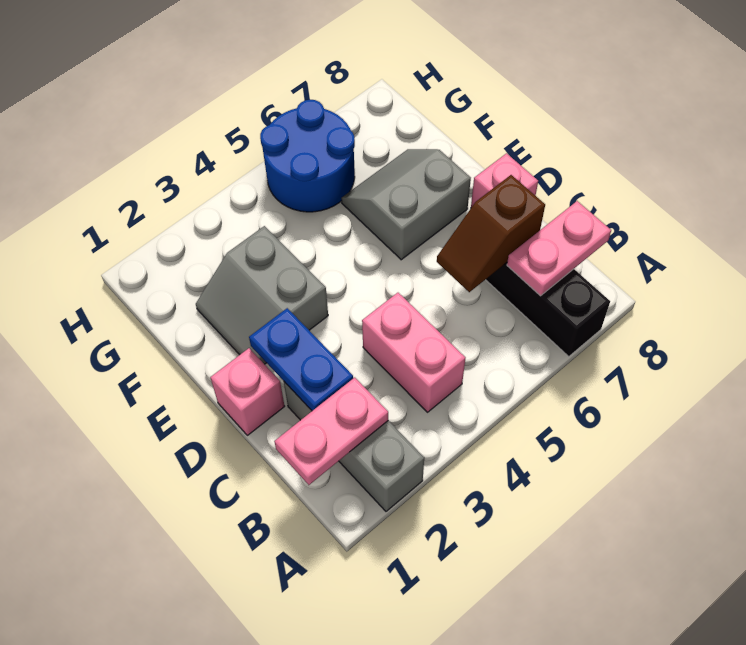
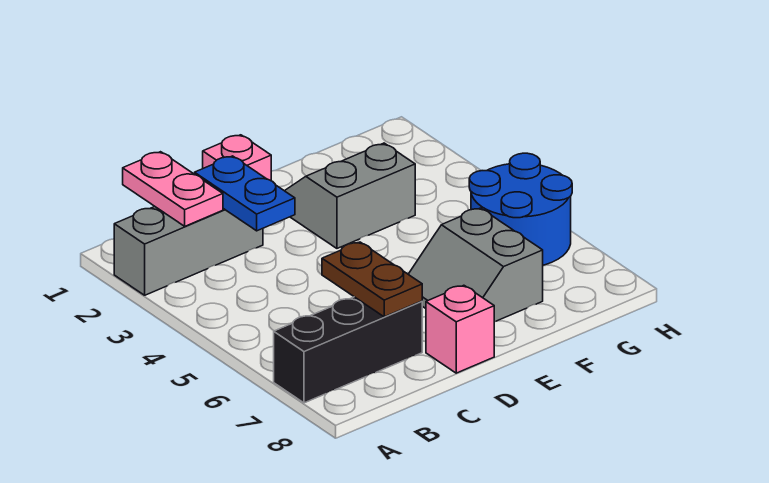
pink brick B4:C4 level 1 -> none
pink plate B7:B8 level 2 -> none
blue plate C2:D2 level 2 -> blue plate C2:C3 level 2
brown slope C6:C7 level 2 top 7 -> brown plate C6:C7 level 2
grey slope E6:F7 level 1 top E -> grey slope E6:F7 level 1 top F

